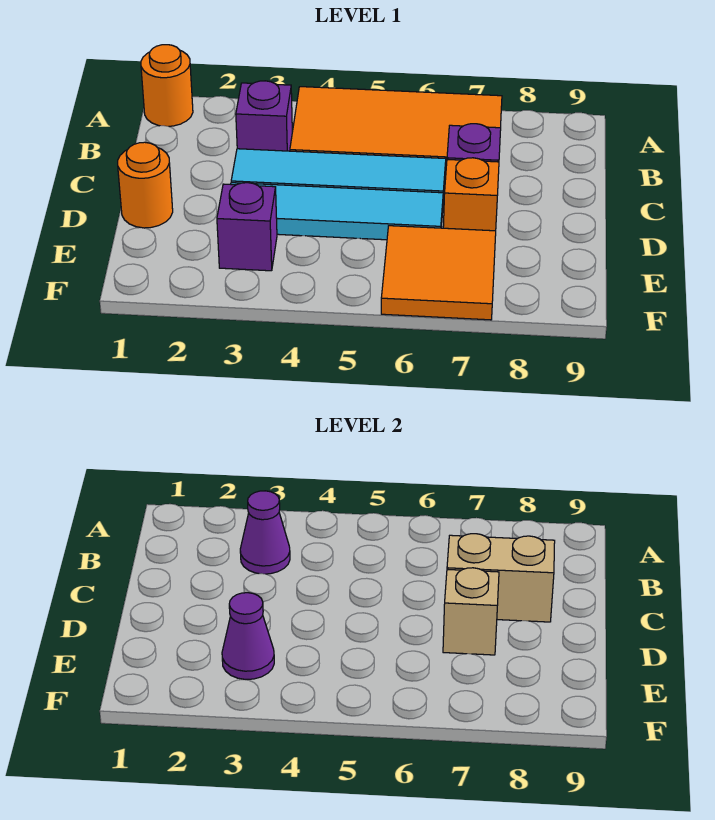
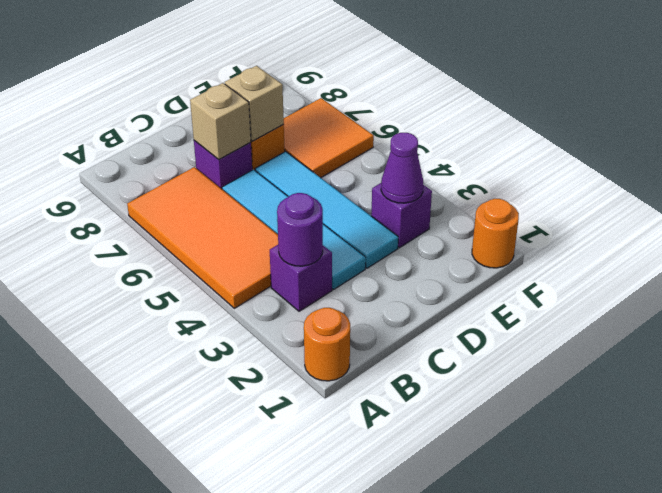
purple cone B3 level 2 -> purple round brick B3 level 2
tan brick C7:C8 level 2 -> tan brick C7 level 2
orange round brick D1 level 1 -> orange round brick F1 level 1

